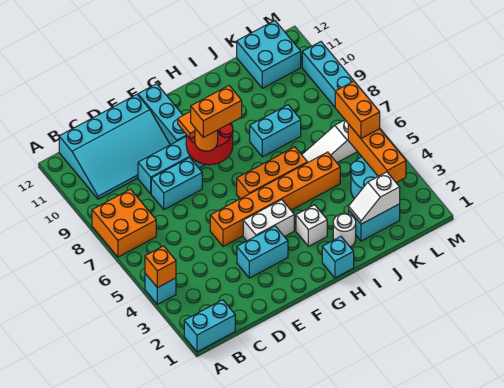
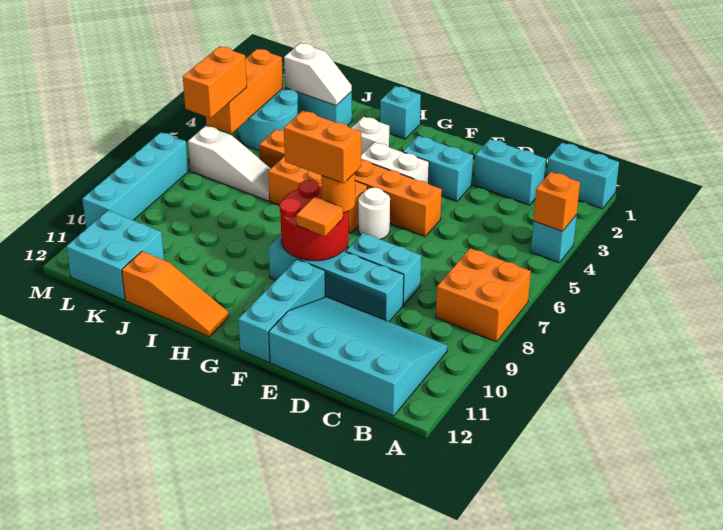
none -> orange slope H12:J12 level 1 top J
white round brick I2 level 1 -> white round brick F6 level 1
cyan brick I8:J8 level 1 -> cyan brick C2:D2 level 1

